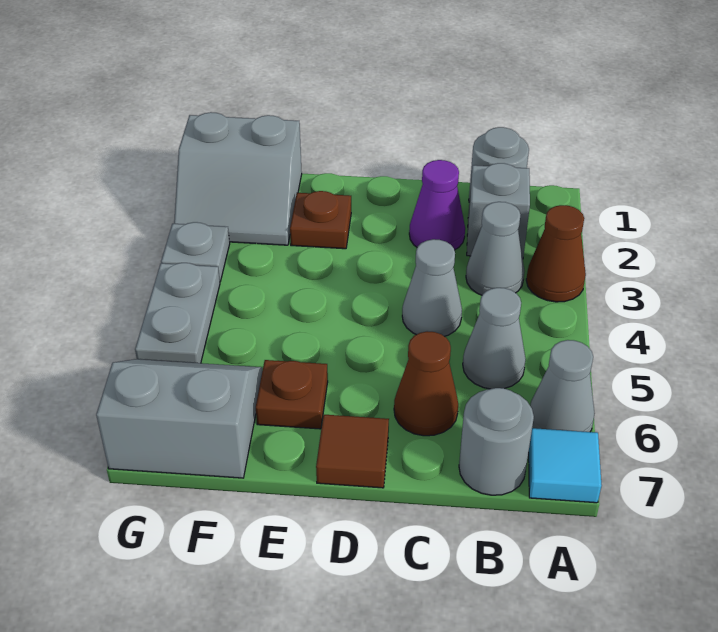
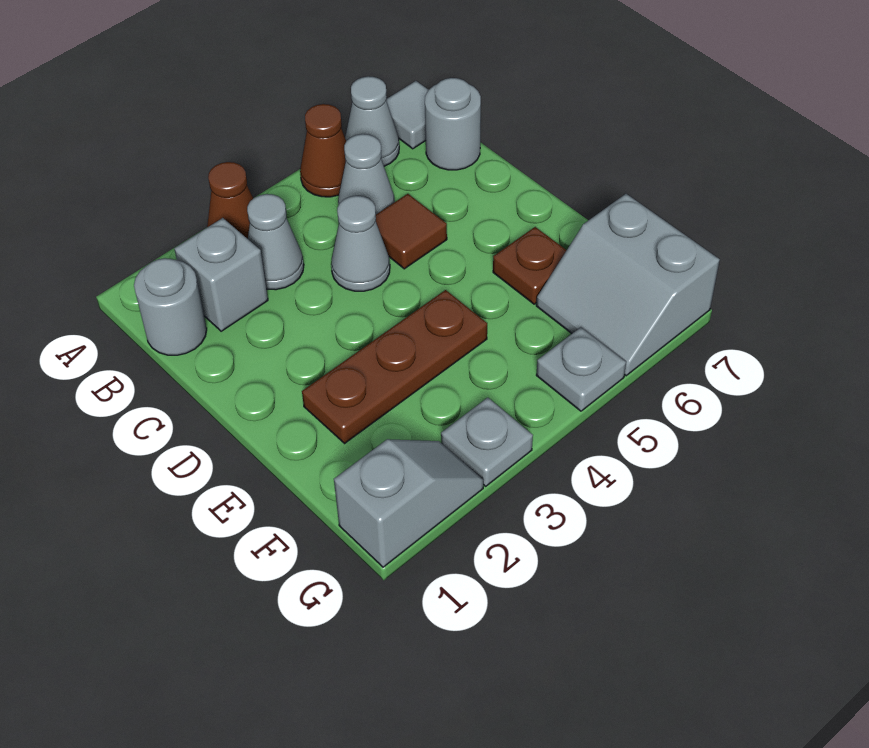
cyan tile A7 level 1 -> grey tile A7 level 1
purple cone C2 level 1 -> none
brown cone C6 level 1 -> brown cone A5 level 1
brown tile D7 level 1 -> brown tile C5 level 1
brown plate E2 level 1 -> brown plate E2:E4 level 1
grey slope F1:G2 level 1 top 1 -> grey slope G1:G2 level 1 top 1
grey plate G4:G5 level 1 -> grey plate G5 level 1

